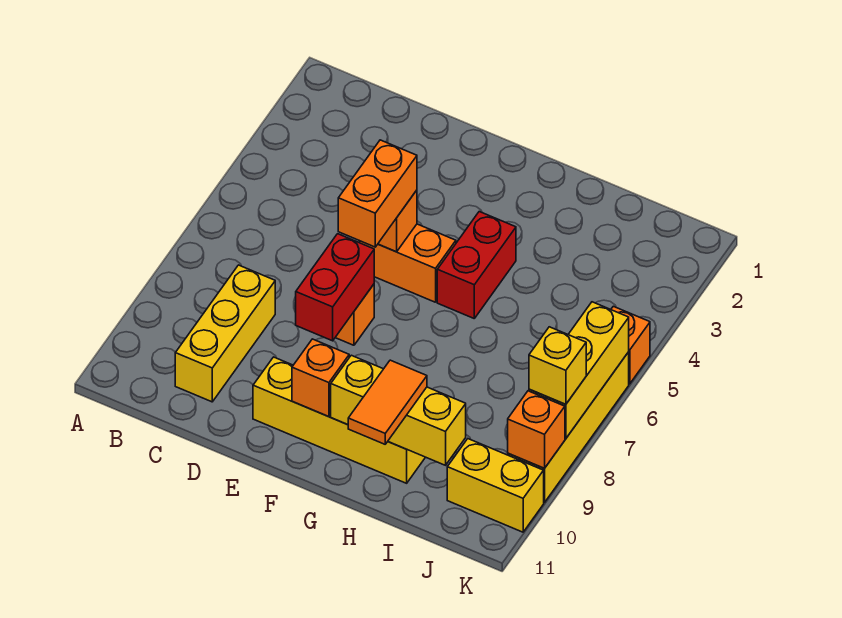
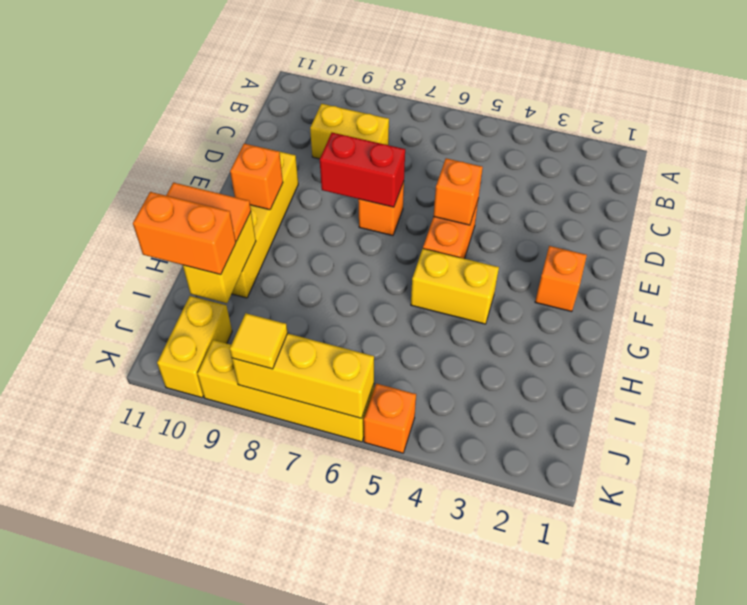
yellow brick C8:C10 level 1 -> yellow brick C8:C9 level 1
orange brick E5:E6 level 3 -> orange brick I10:I11 level 3
red brick G4:G5 level 1 -> yellow brick G4:G5 level 1
yellow brick G10:I10 level 2 -> yellow brick H10:I10 level 2
yellow brick K8 level 3 -> yellow tile K8 level 3
orange brick K9 level 2 -> orange brick F2 level 1

